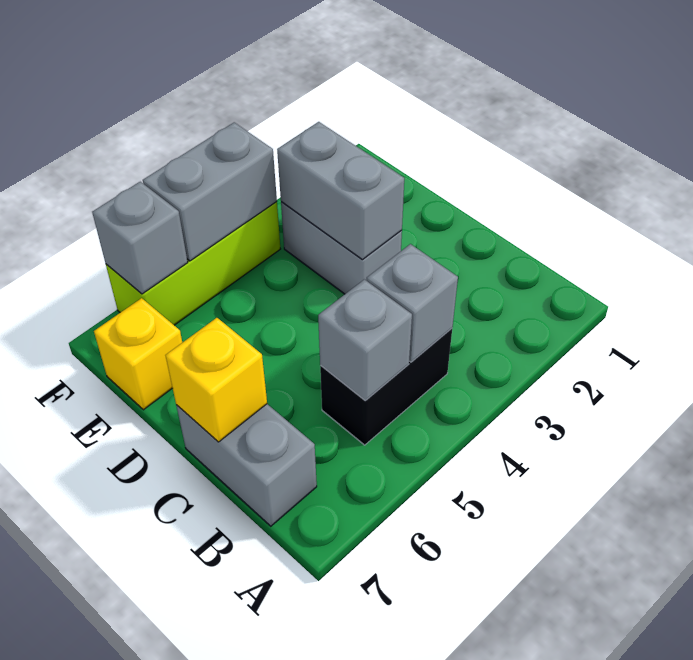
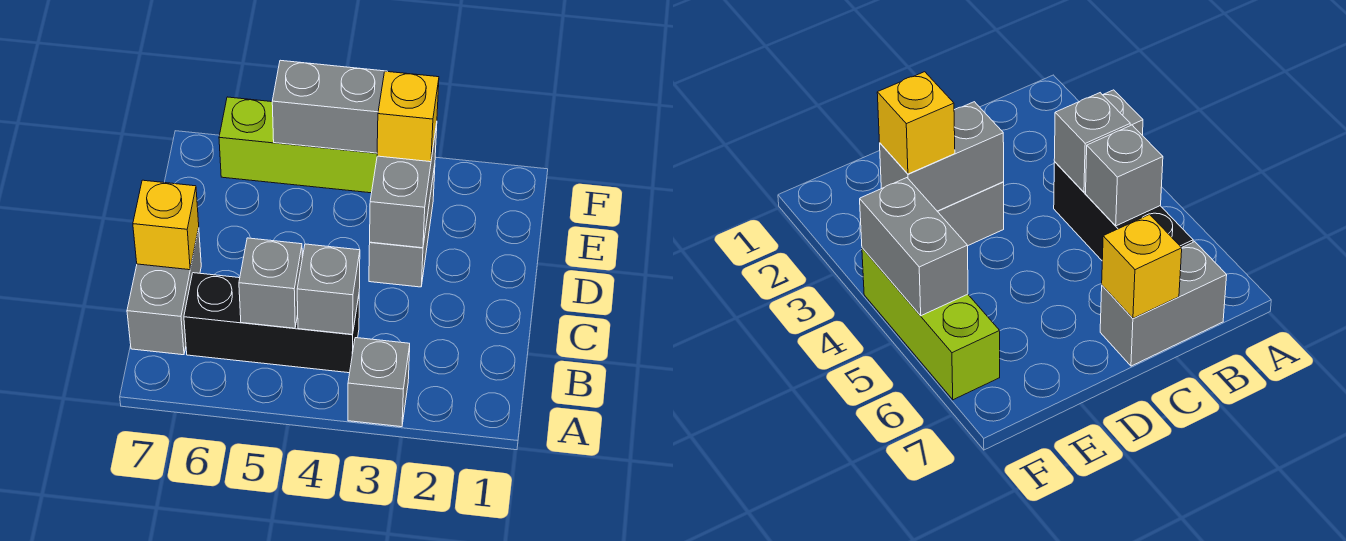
black brick B4:B5 level 1 -> black brick B4:B6 level 1
yellow brick E7 level 1 -> yellow brick E3 level 3
grey brick F6 level 2 -> grey brick A3 level 1

